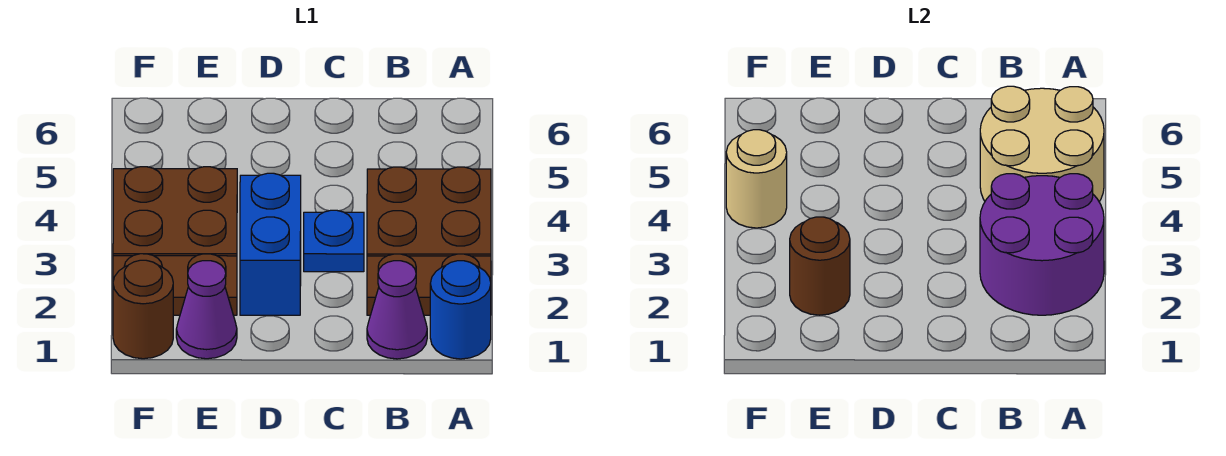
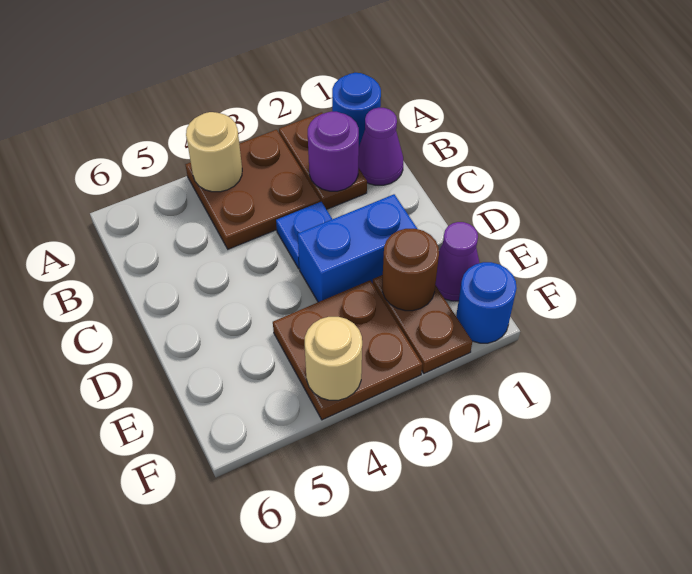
purple round brick A2:B3 level 2 -> purple round brick B2 level 2
tan round brick A4:B5 level 2 -> tan round brick A4 level 2
brown round brick F1 level 1 -> blue round brick F1 level 1

